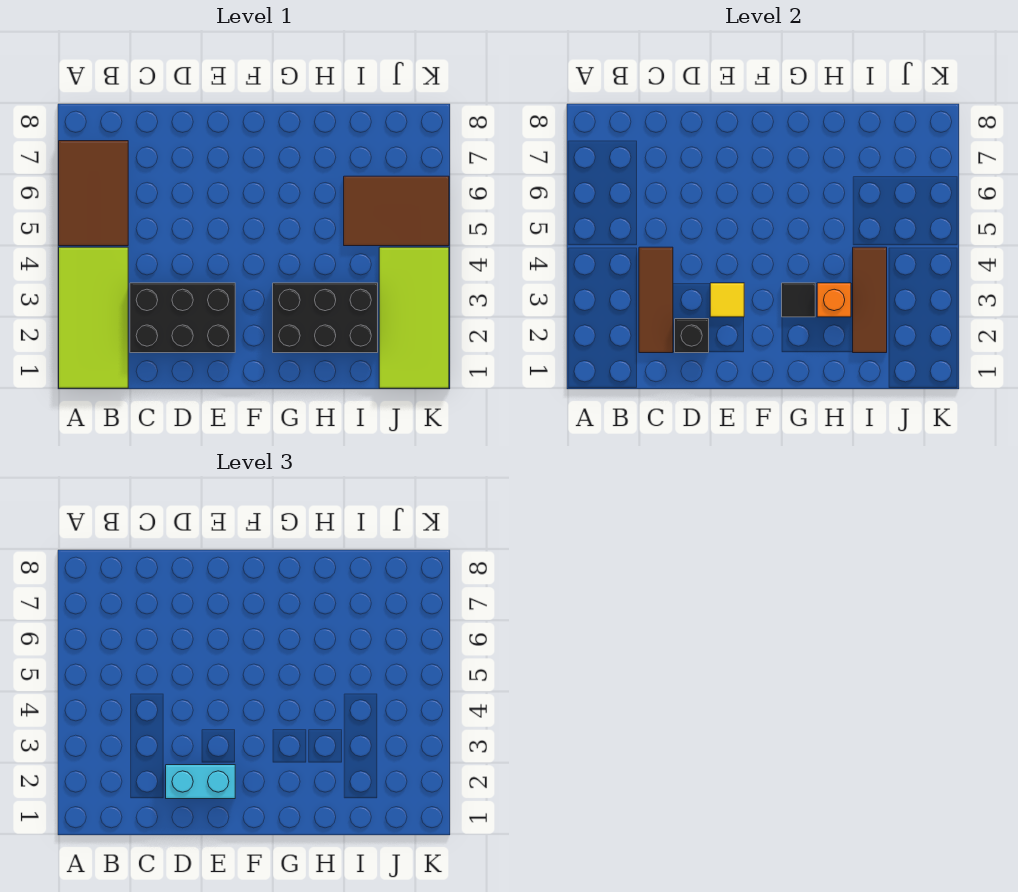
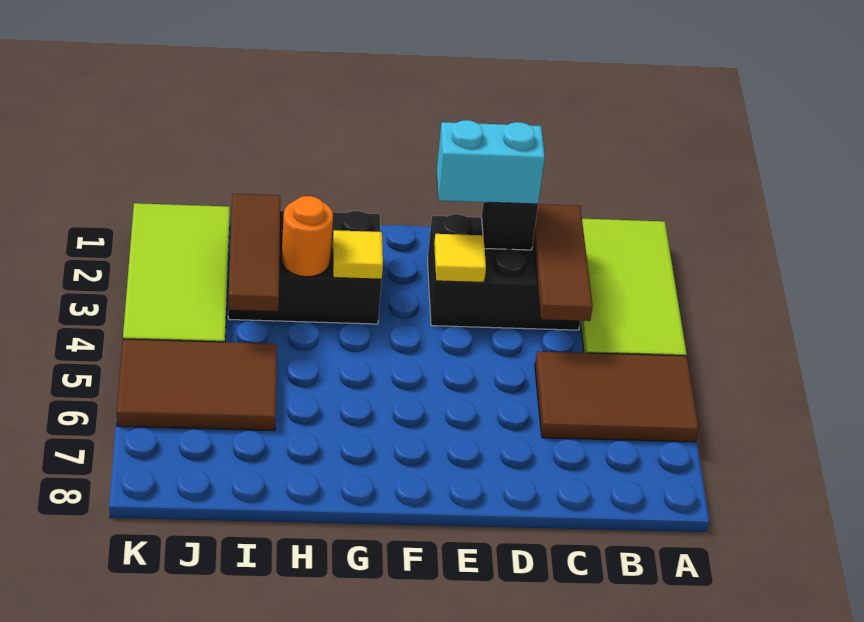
brown tile A5:B7 level 1 -> brown tile A5:C6 level 1
black tile G3 level 2 -> yellow tile G3 level 2
orange brick H3 level 2 -> orange round brick H3 level 2

